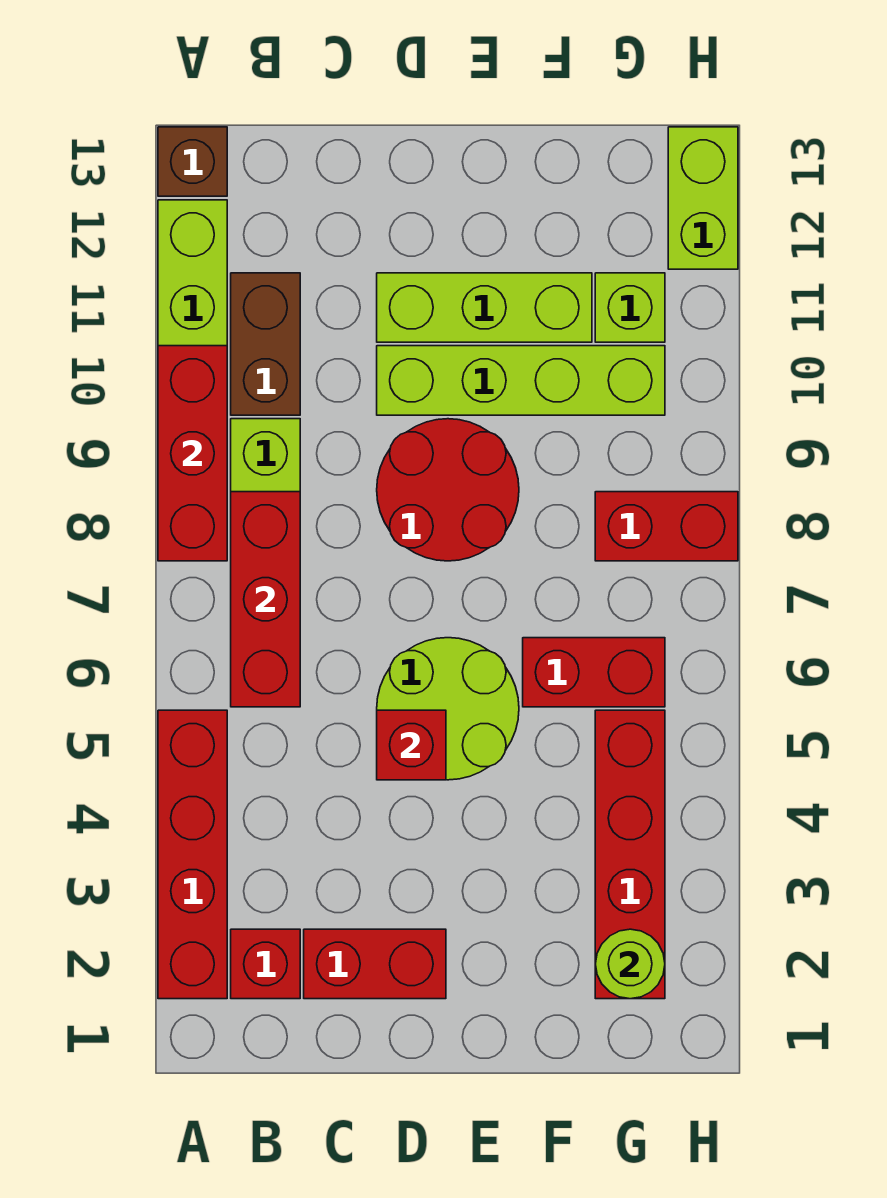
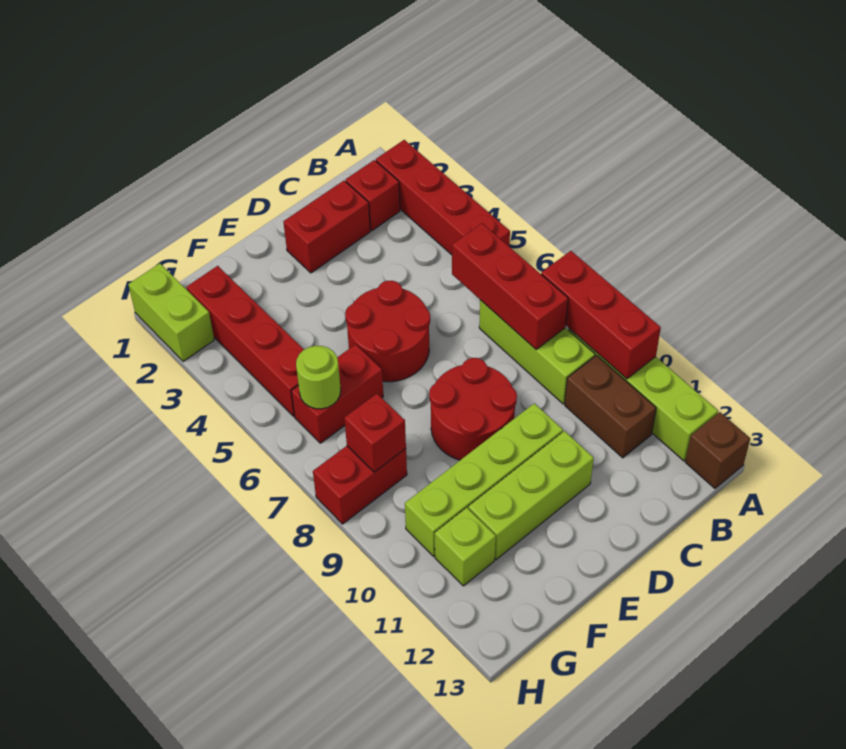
lime round brick D5:E6 level 1 -> red round brick D5:E6 level 1
red brick D5 level 2 -> red brick G8 level 2
lime round brick G2 level 2 -> lime round brick G6 level 2
lime brick H12:H13 level 1 -> lime brick H1:H2 level 1

